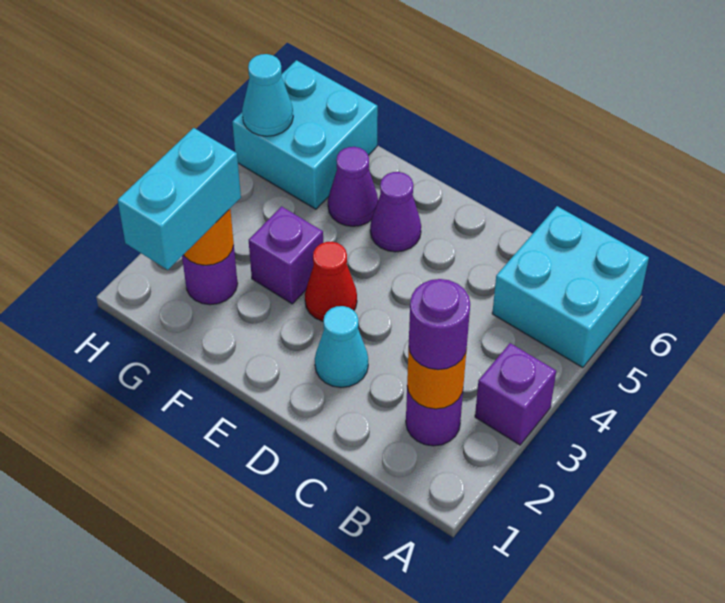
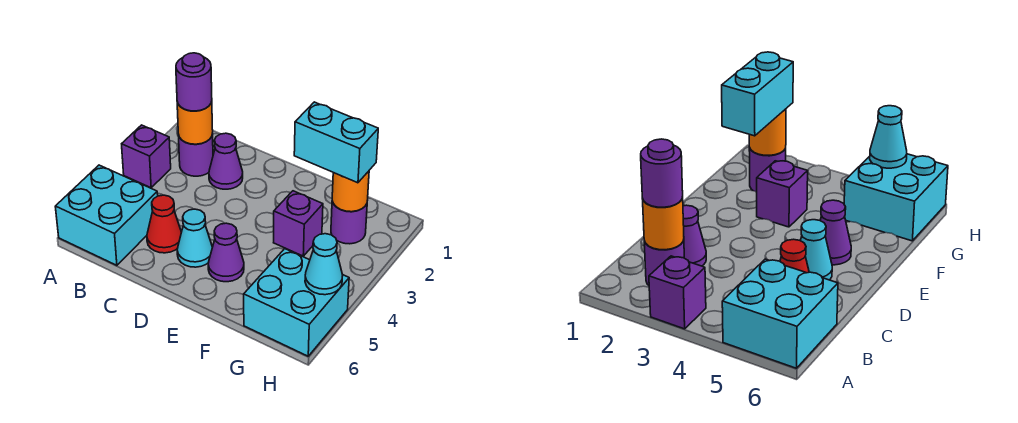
cyan cone D2 level 1 -> cyan cone D5 level 1
red cone E3 level 1 -> red cone C5 level 1
purple cone F5 level 1 -> purple cone C2 level 1
cyan brick G1:G2 level 3 -> cyan brick F2:G2 level 3

